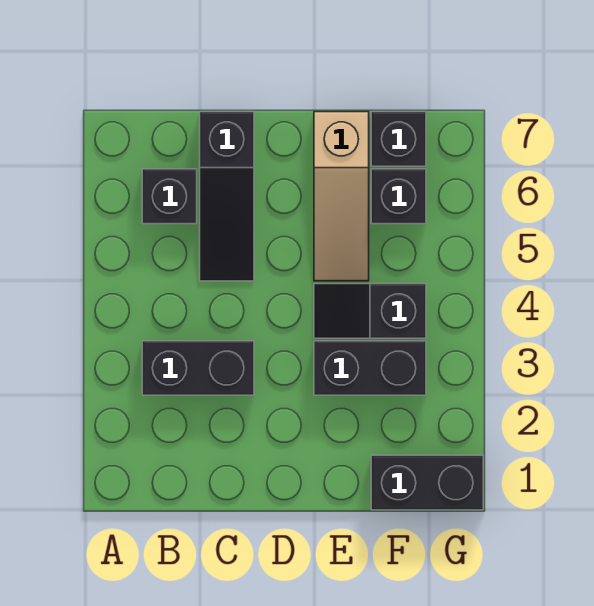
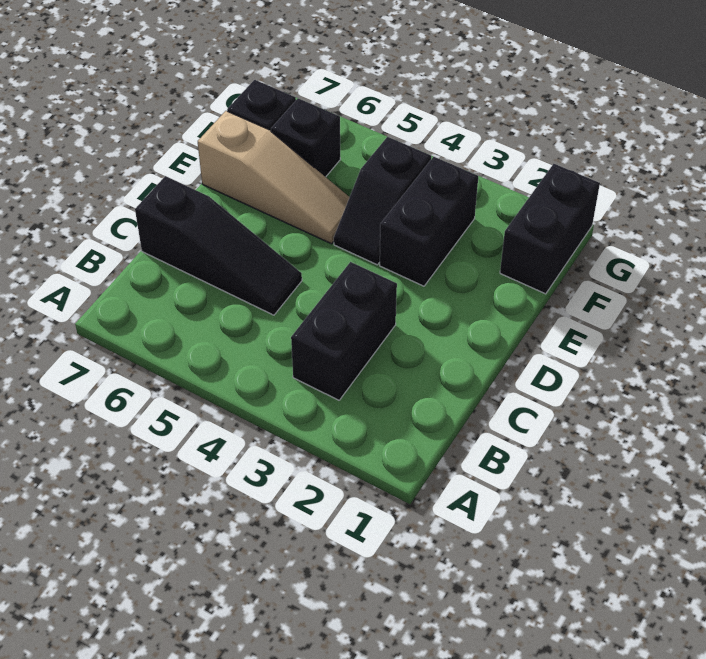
black brick B6 level 1 -> none

